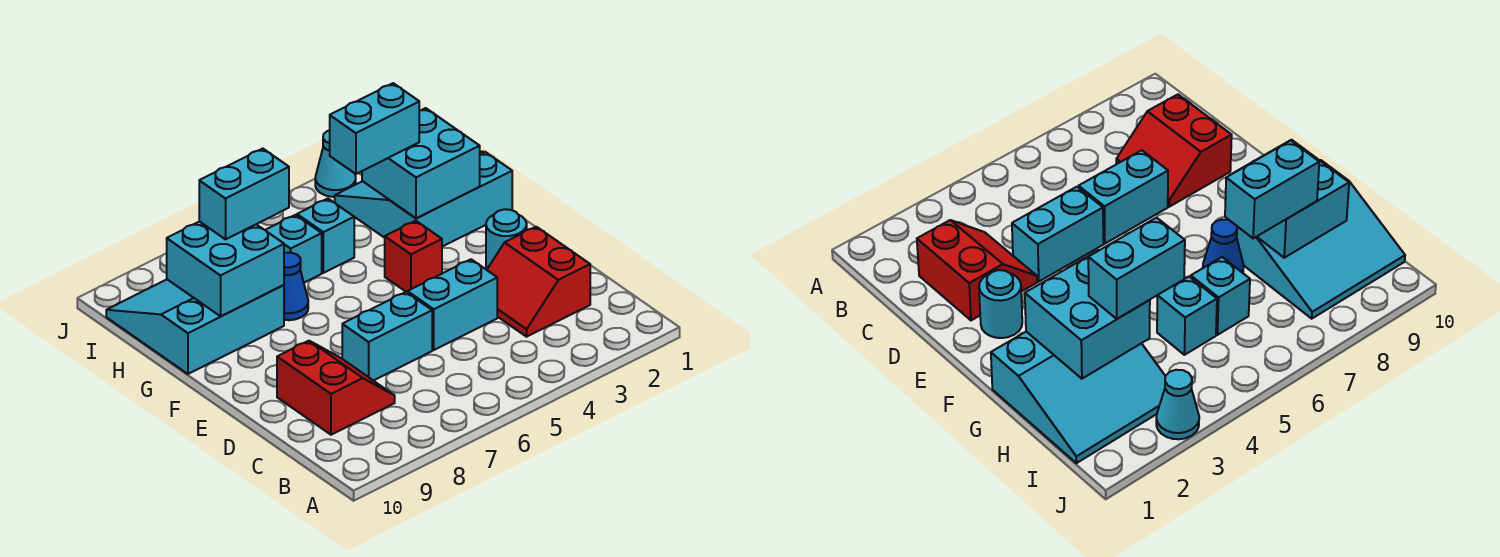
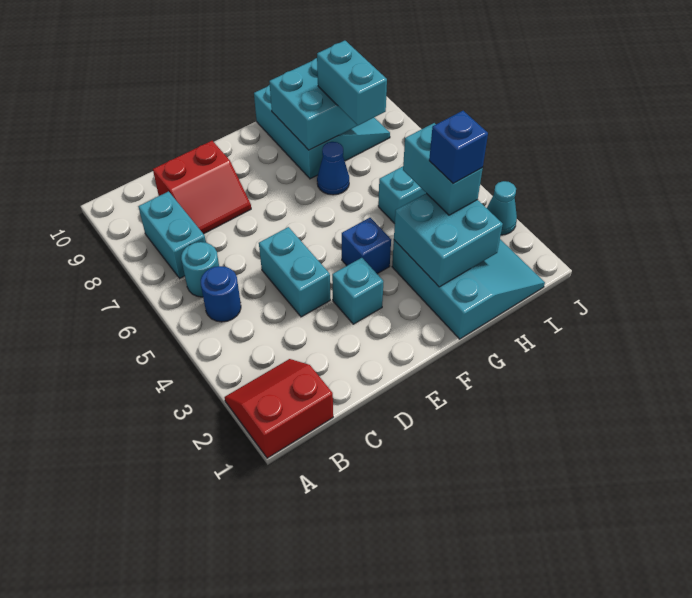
none -> blue round brick B5 level 1
red slope C2:D3 level 1 top 2 -> red slope A1:B2 level 1 top 1
cyan brick D6:D7 level 1 -> cyan brick B7:B8 level 1
cyan round brick E2 level 1 -> cyan round brick B6 level 1
red brick F4 level 1 -> blue brick F4 level 1
none -> blue brick H3 level 4
cyan brick H6 level 1 -> cyan brick E3 level 1

